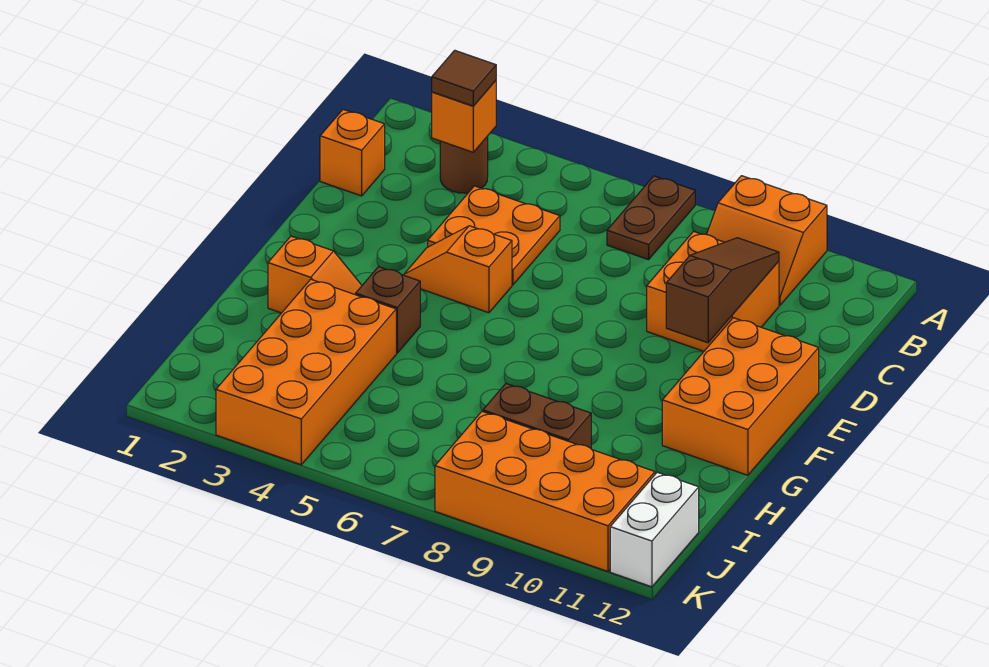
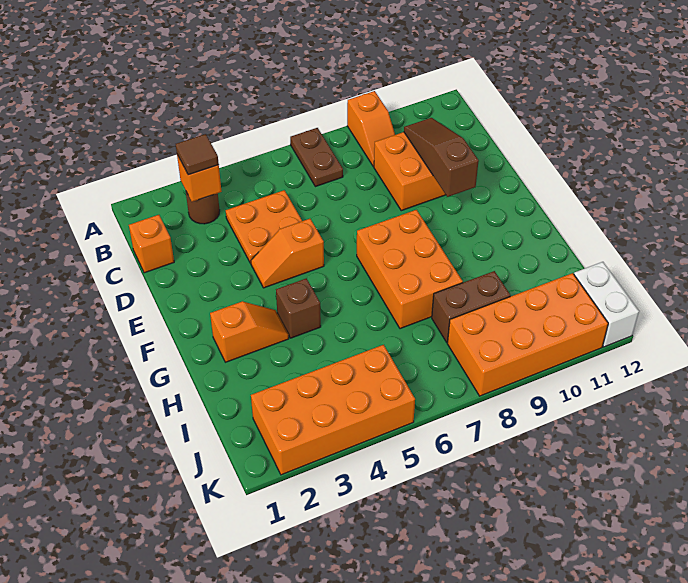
orange slope A9:B10 level 1 top A -> orange slope A9:B9 level 1 top A
orange brick E11:G12 level 1 -> orange brick F7:H8 level 1
orange brick H3:K4 level 1 -> orange brick J2:K5 level 1

